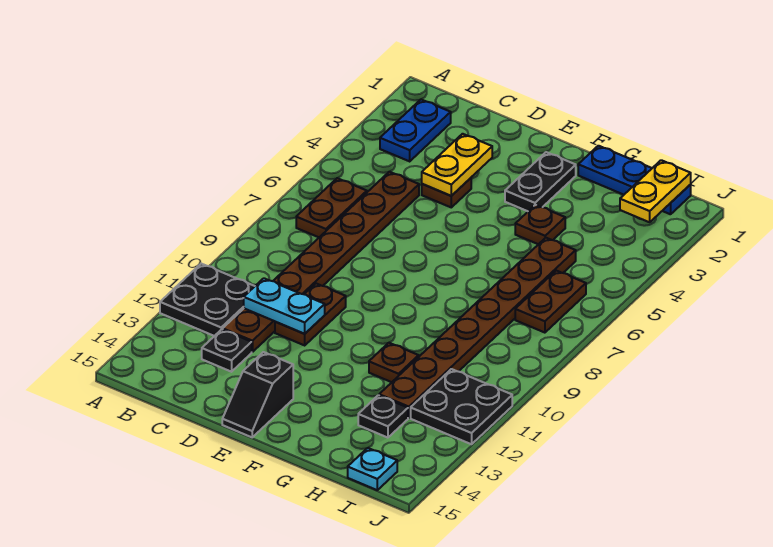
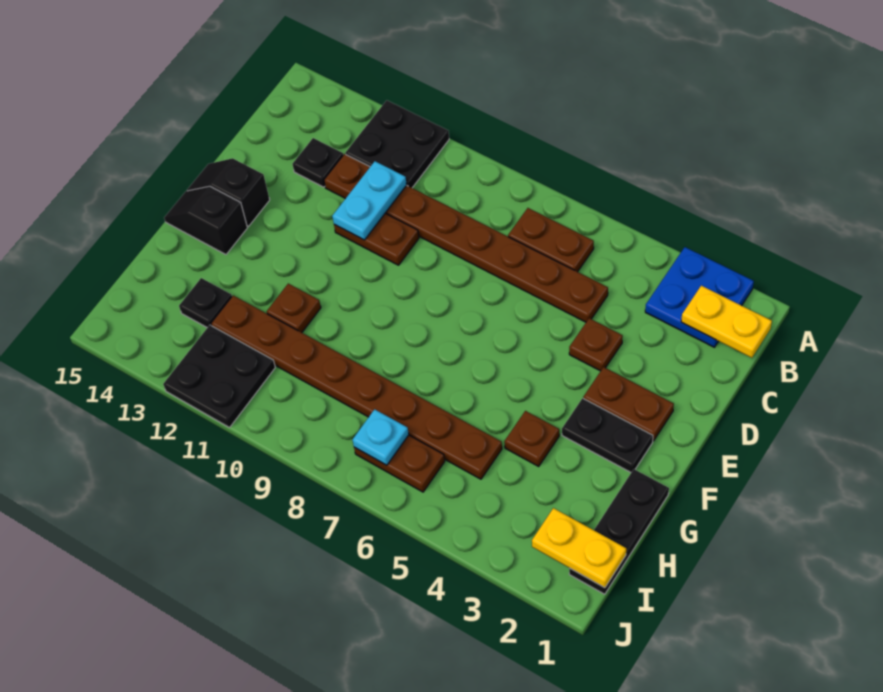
blue plate B2:B3 level 1 -> blue plate A2:B3 level 1
yellow plate D3:D4 level 2 -> yellow plate B1:B2 level 2
none -> brown plate E2:E3 level 1
none -> black slope F14:F15 level 1 top 14
blue plate G1:I1 level 1 -> black plate G1:I1 level 1
cyan plate I15 level 1 -> cyan plate I7 level 2

